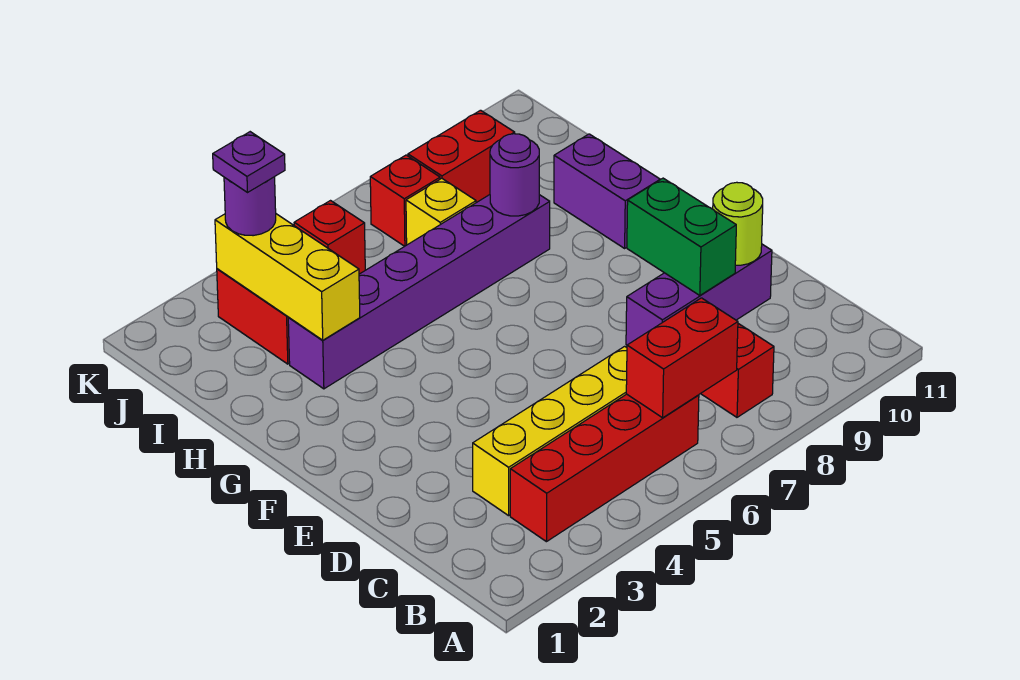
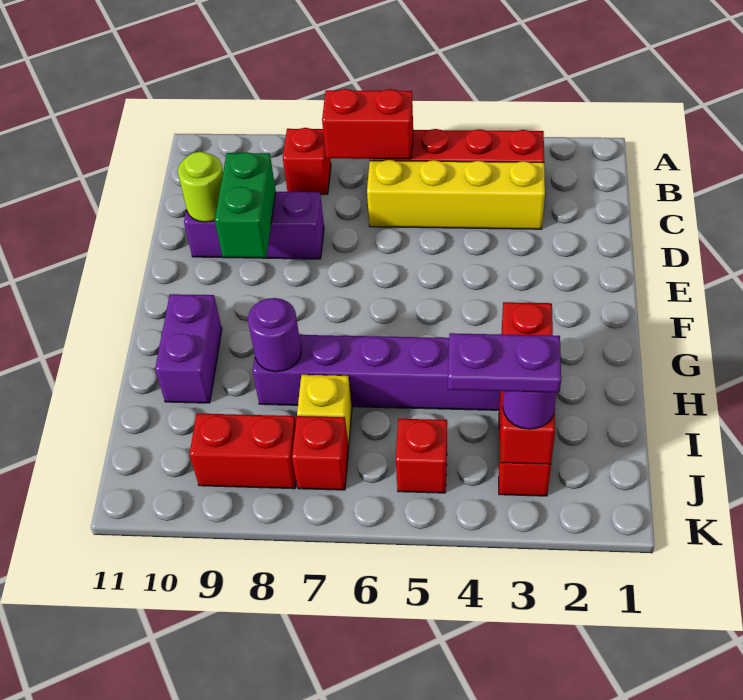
yellow brick H3:J3 level 2 -> red brick H3:J3 level 2
purple plate J3 level 4 -> purple plate J3:J4 level 4

